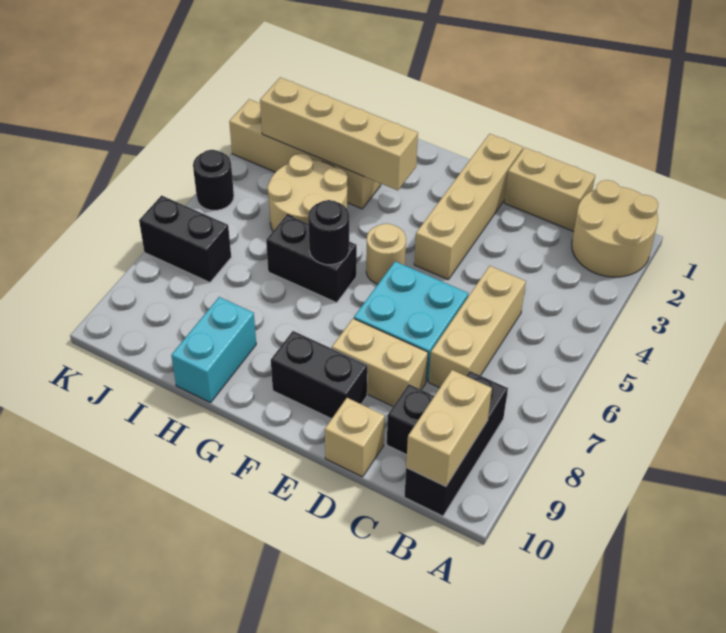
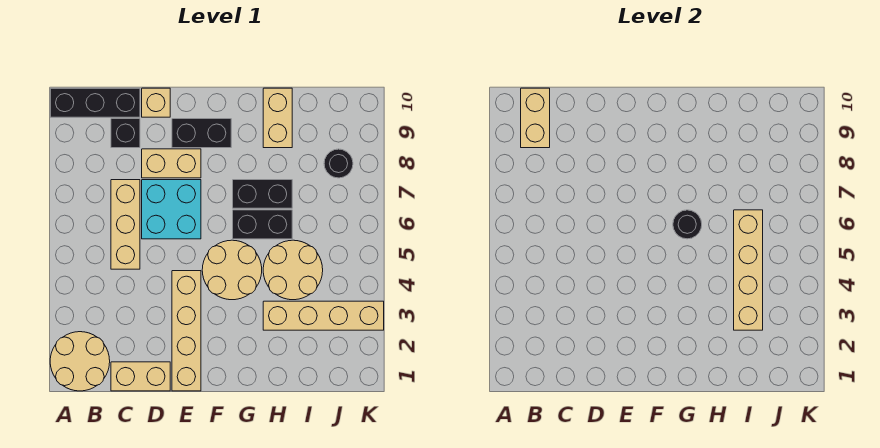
black brick B8:B10 level 1 -> black brick A10:C10 level 1
tan round brick F5 level 1 -> tan round brick F4:G5 level 1
tan brick G3:J3 level 2 -> tan brick I3:I6 level 2
cyan brick H9:H10 level 1 -> tan brick H9:H10 level 1
black brick J7:K7 level 1 -> black brick G7:H7 level 1
black round brick K5 level 1 -> black round brick J8 level 1

